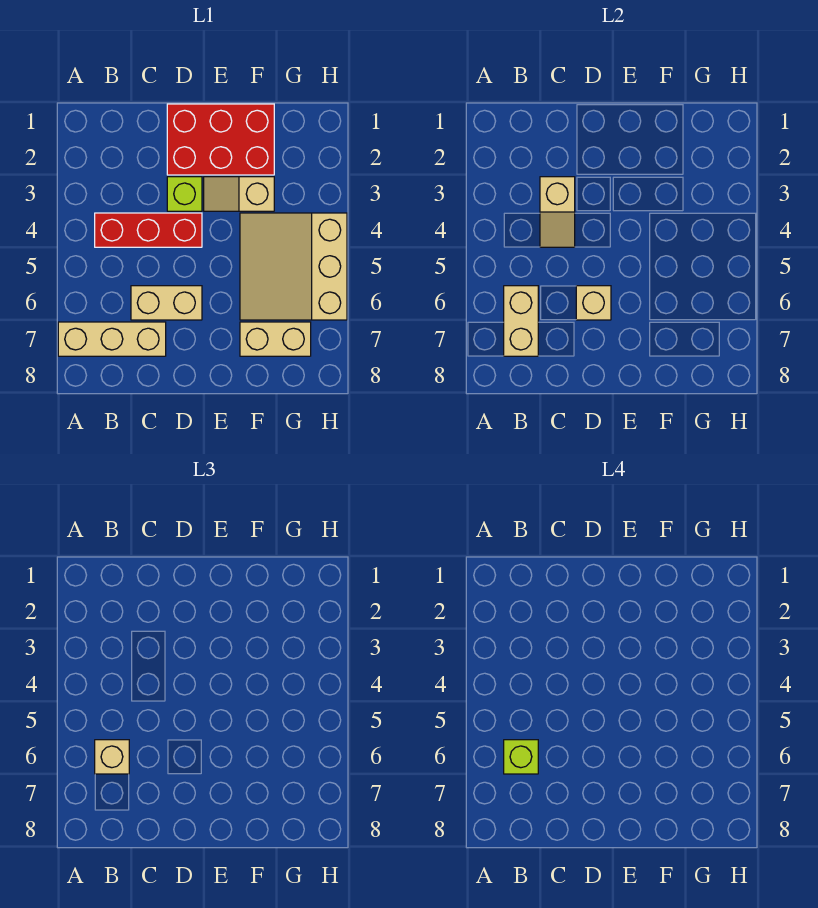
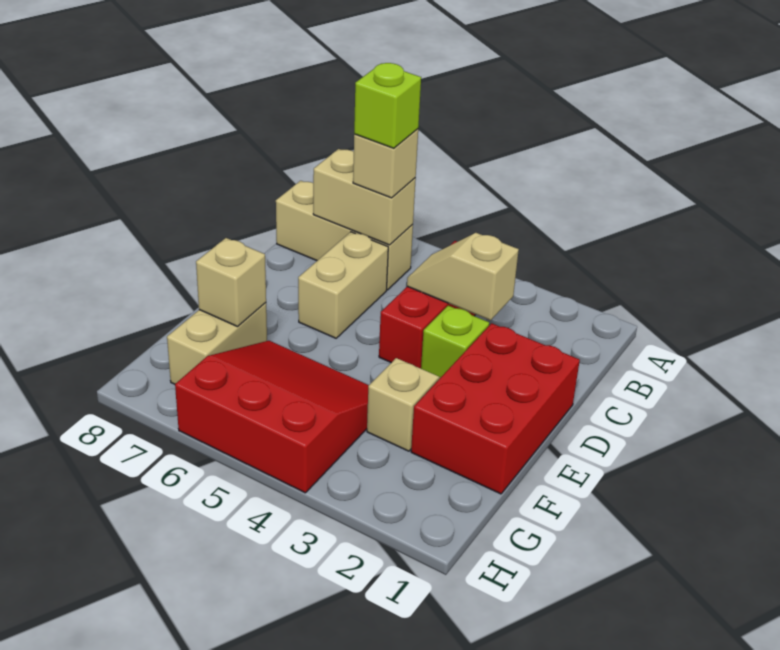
tan brick A7:C7 level 1 -> tan brick B6:B8 level 1
tan brick D6 level 2 -> tan brick F7 level 2
tan slope F4:H6 level 1 top H -> red slope F4:H6 level 1 top H

